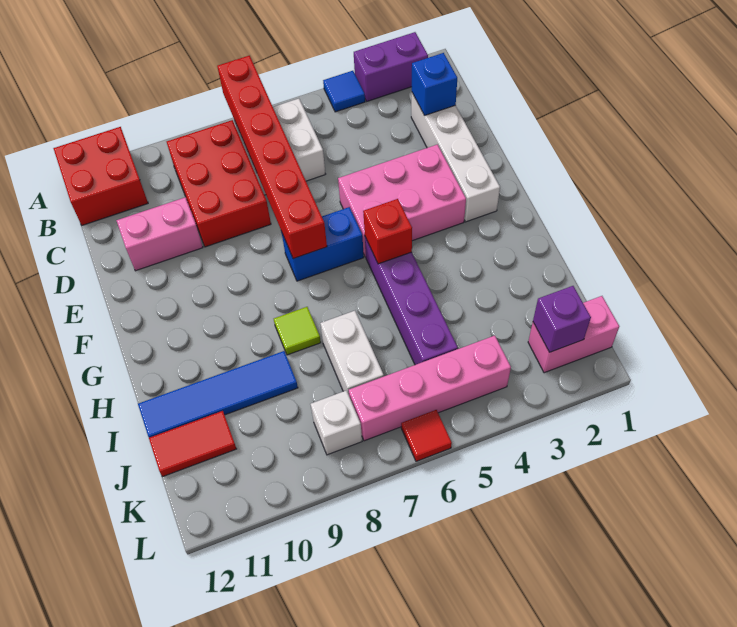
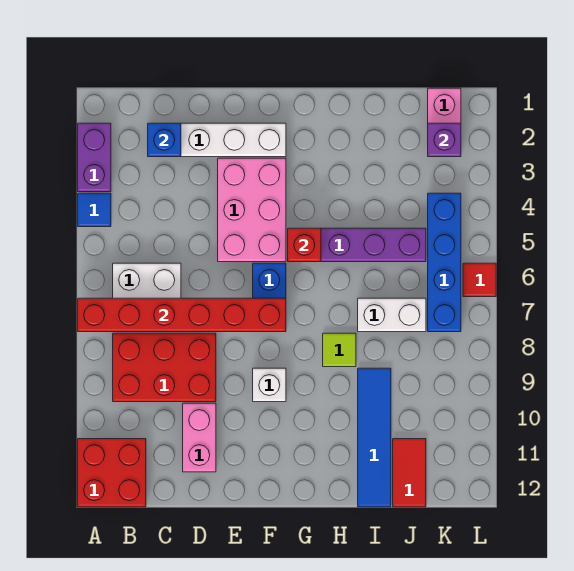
pink brick K4:K7 level 1 -> blue brick K4:K7 level 1
white brick K8 level 1 -> white brick F9 level 1

